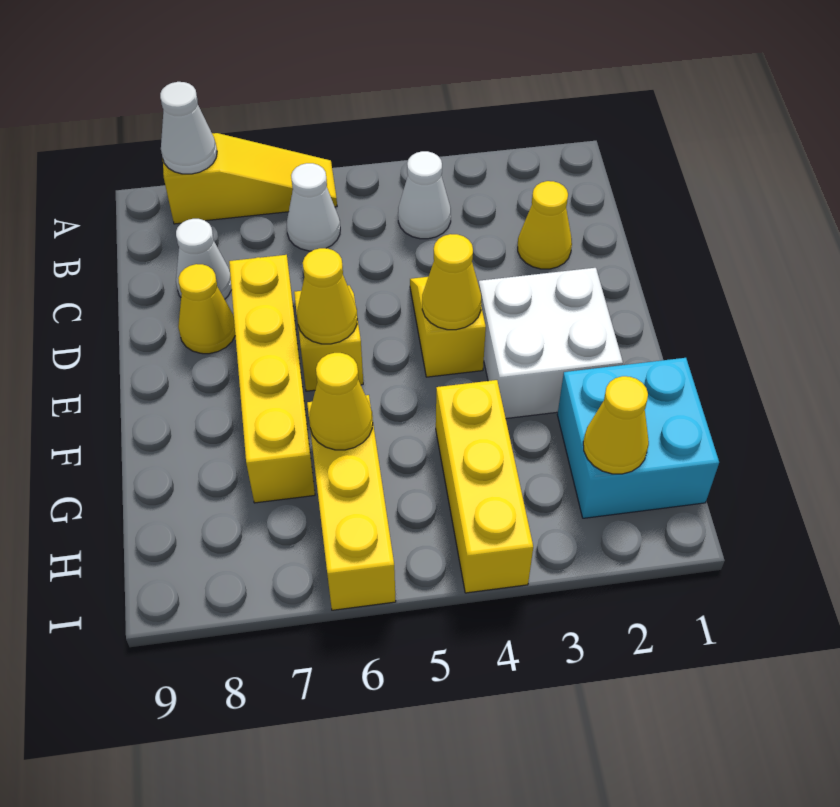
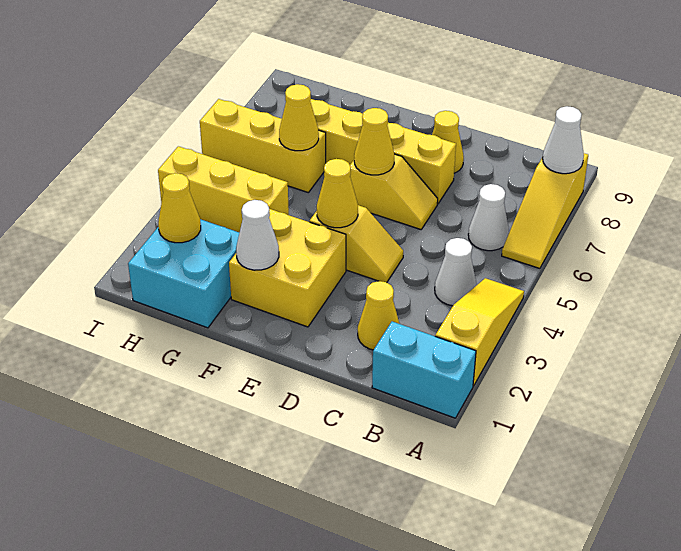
none -> cyan brick A1:B1 level 1
none -> yellow slope A2:A4 level 1 top 2
white cone C8 level 1 -> white cone F2 level 2
white brick E2:F3 level 1 -> yellow brick E2:F3 level 1

